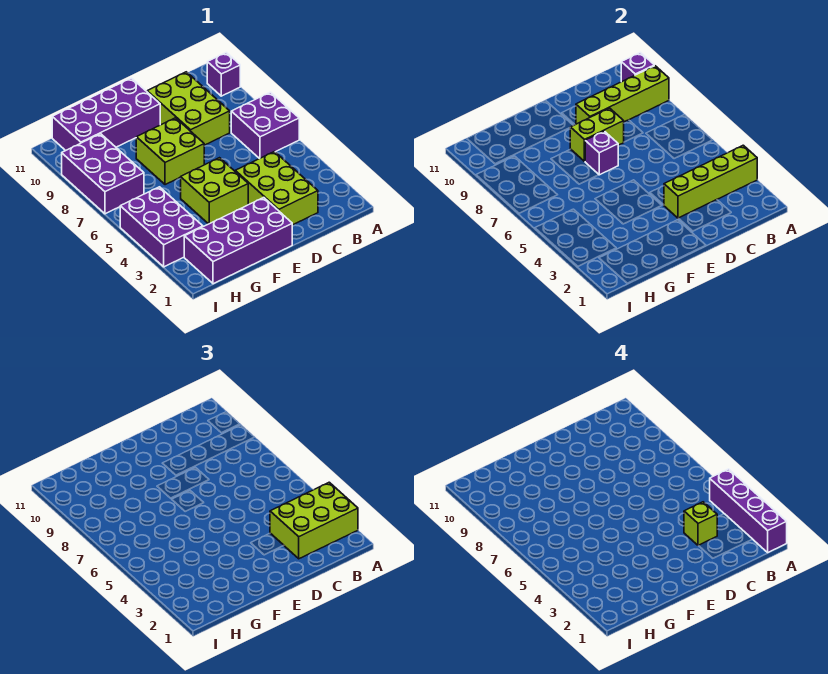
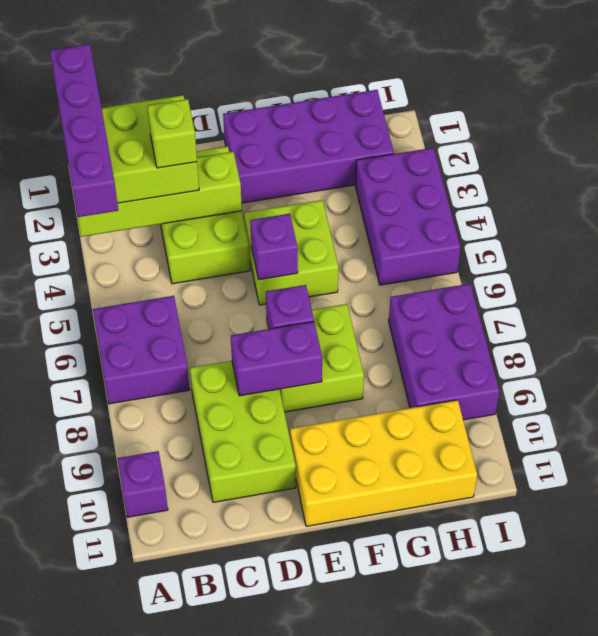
lime brick A9:D9 level 2 -> none
purple brick A10 level 2 -> purple brick E5 level 2
lime brick D8:E8 level 2 -> purple brick D8:E8 level 2
purple brick E10:H11 level 1 -> yellow brick E10:H11 level 1

